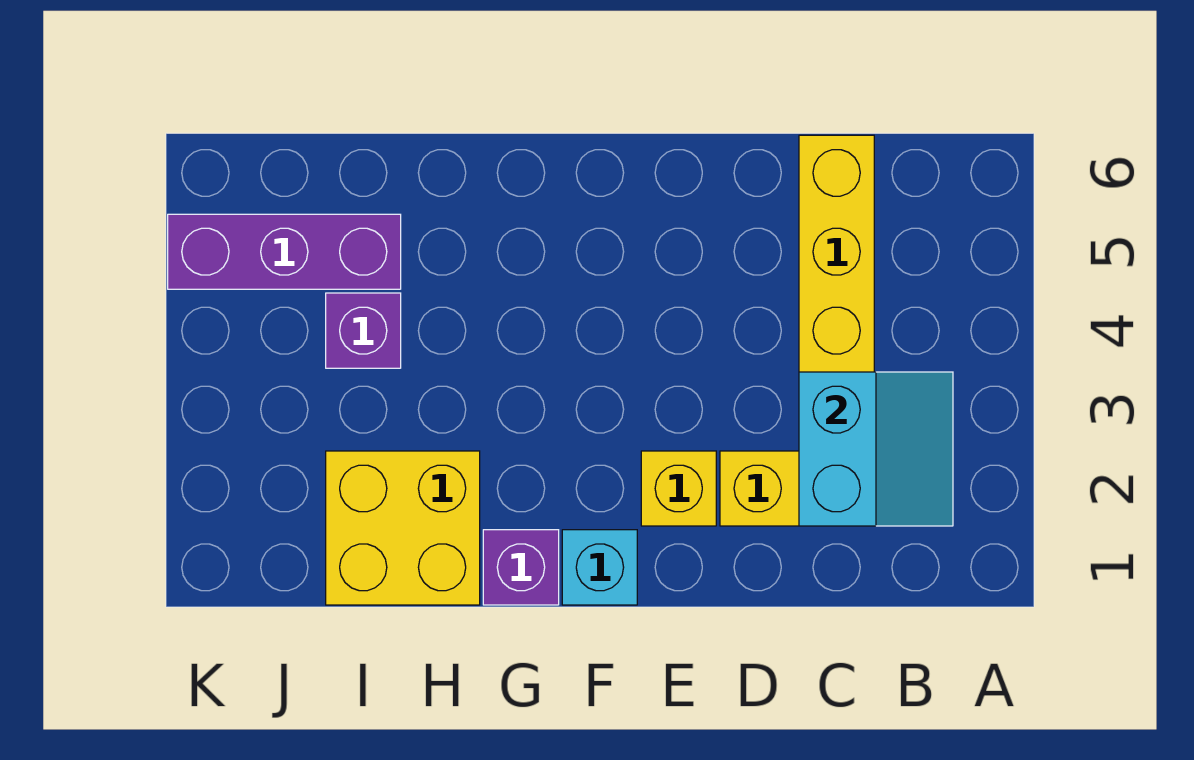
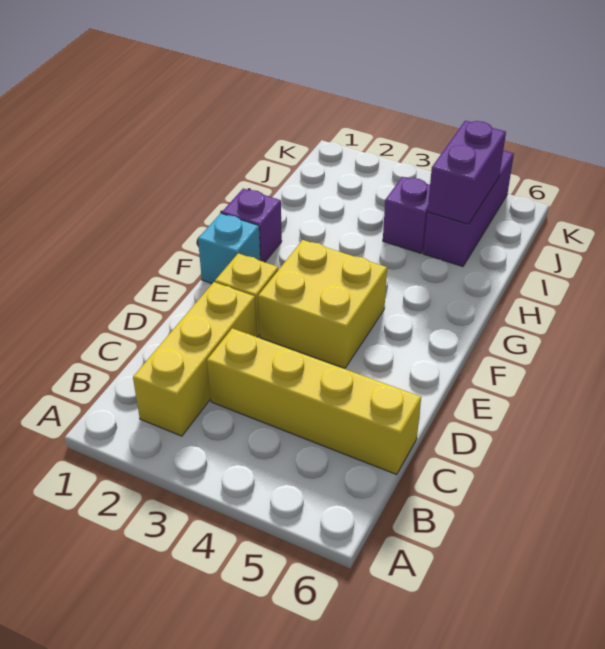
cyan slope B2:C3 level 2 top C -> none
yellow brick H1:I2 level 1 -> yellow brick E3:F4 level 1
none -> purple brick I5:J5 level 2

